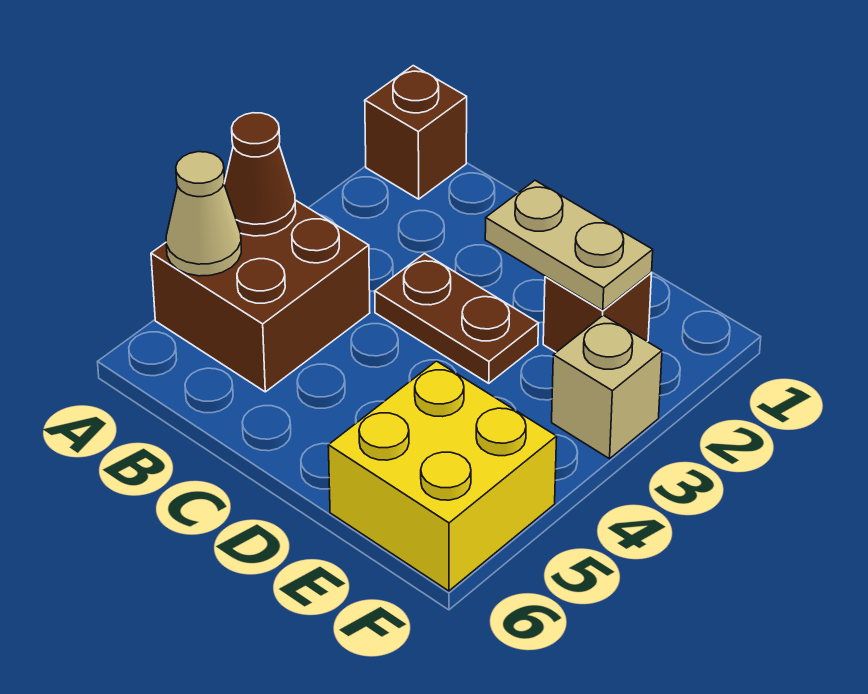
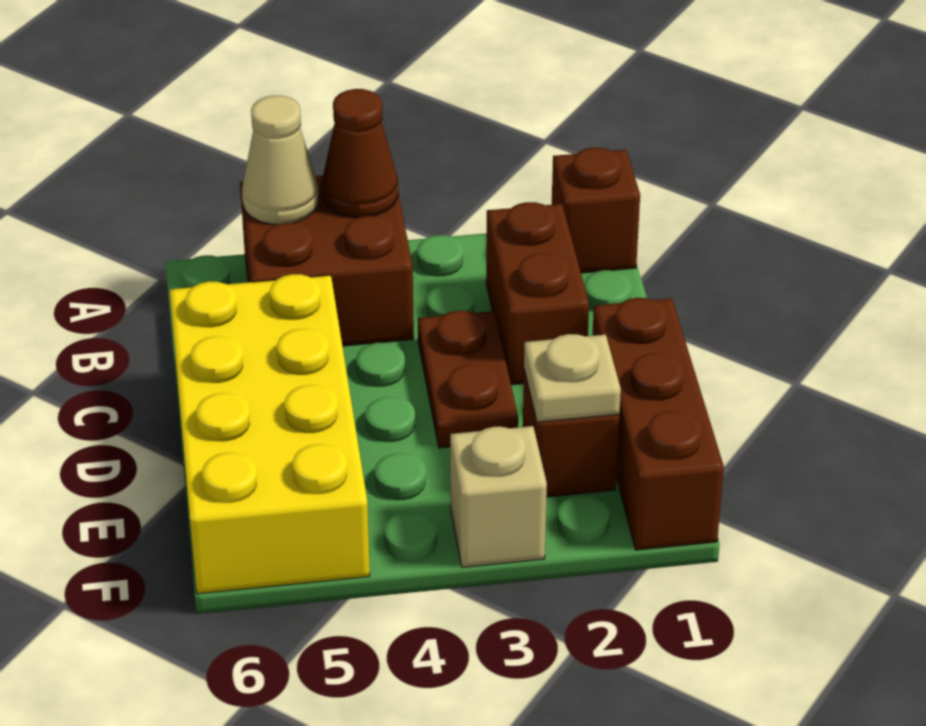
none -> brown brick B2:C2 level 1
none -> brown brick D1:F1 level 1
tan plate D2:E2 level 2 -> tan plate E2 level 2
yellow brick E5:F6 level 1 -> yellow brick C5:F6 level 1

